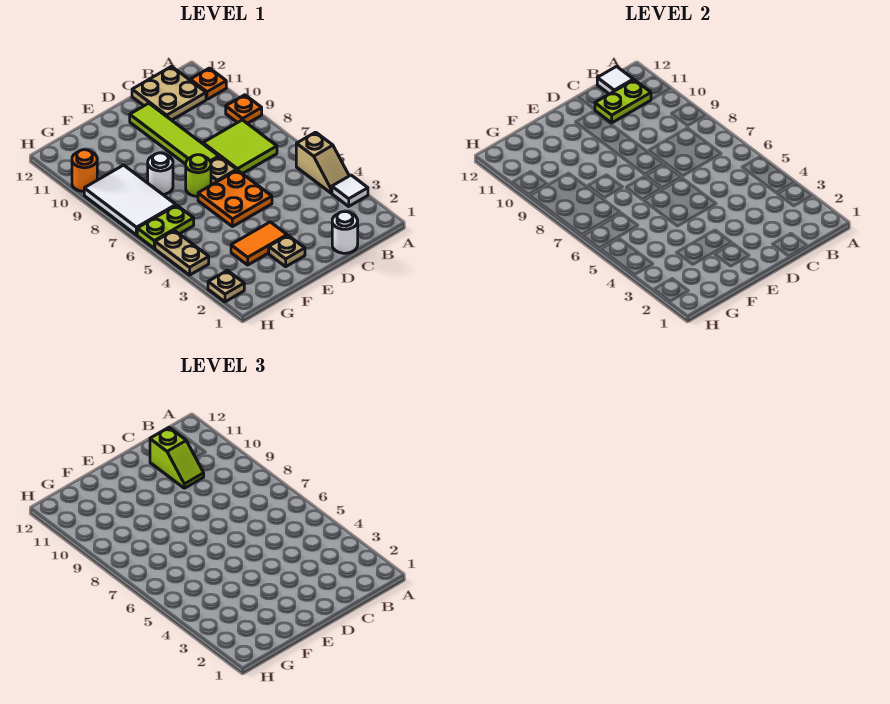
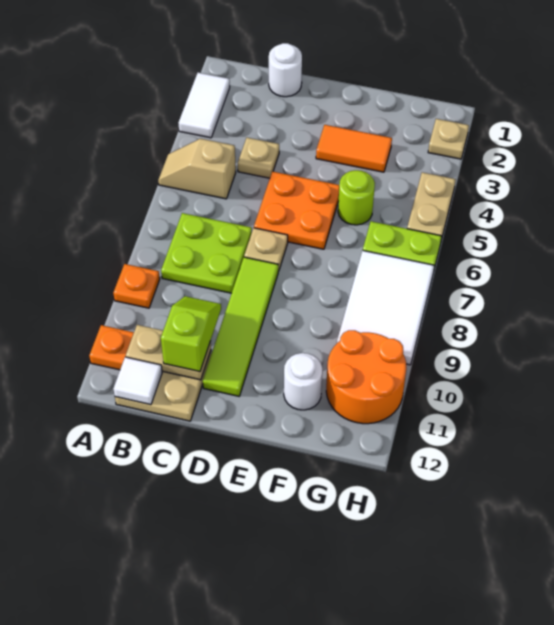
white tile A3 level 1 -> white tile A2:A3 level 1
tan slope A4:A5 level 1 top 5 -> tan slope A5:B5 level 1 top B
lime tile B7:C8 level 1 -> lime plate B7:C8 level 1
lime plate B11:C11 level 2 -> tan plate B11:C11 level 2
tan plate E2 level 1 -> tan plate C4 level 1
lime round brick E7 level 1 -> lime round brick F5 level 1
white round brick F8 level 1 -> white round brick F11 level 1
orange round brick H10 level 1 -> orange round brick G10:H11 level 1

